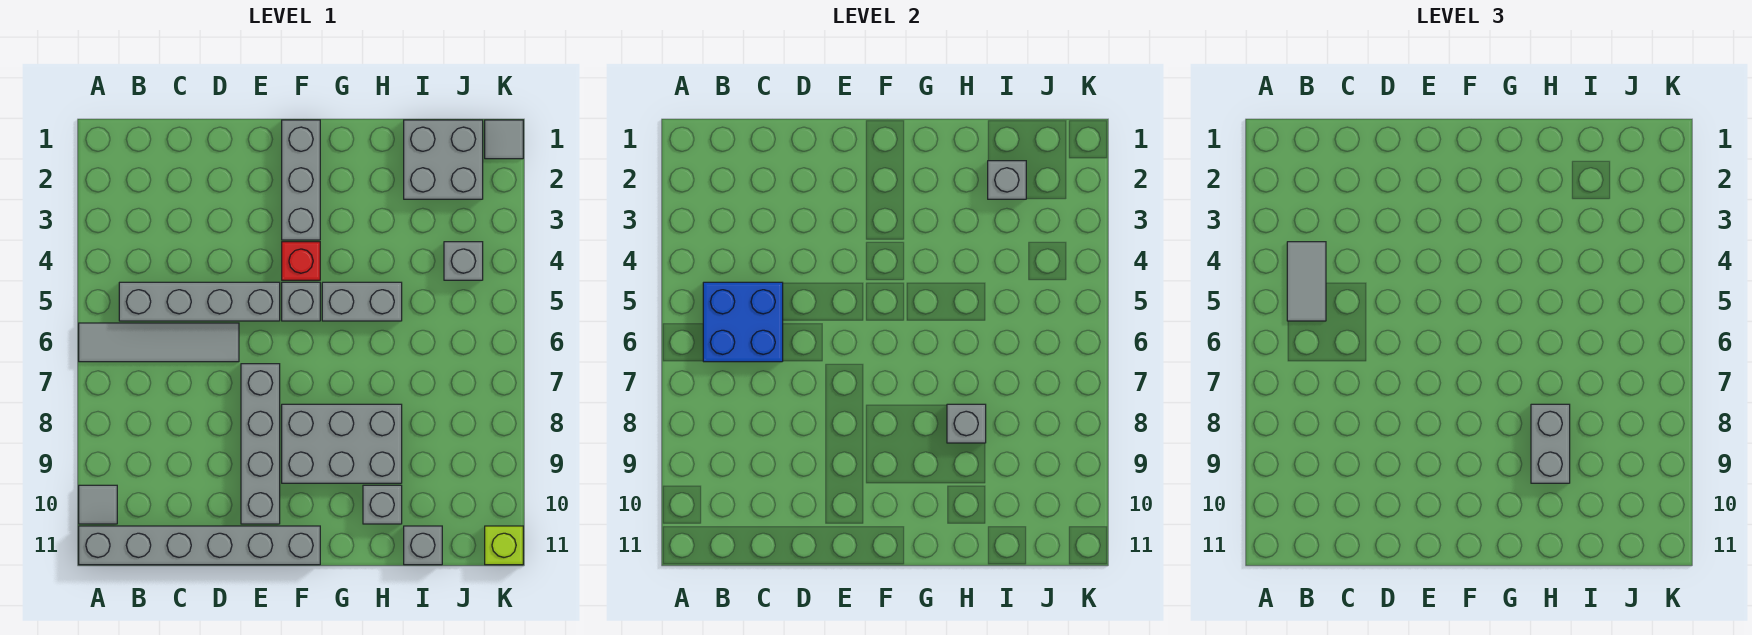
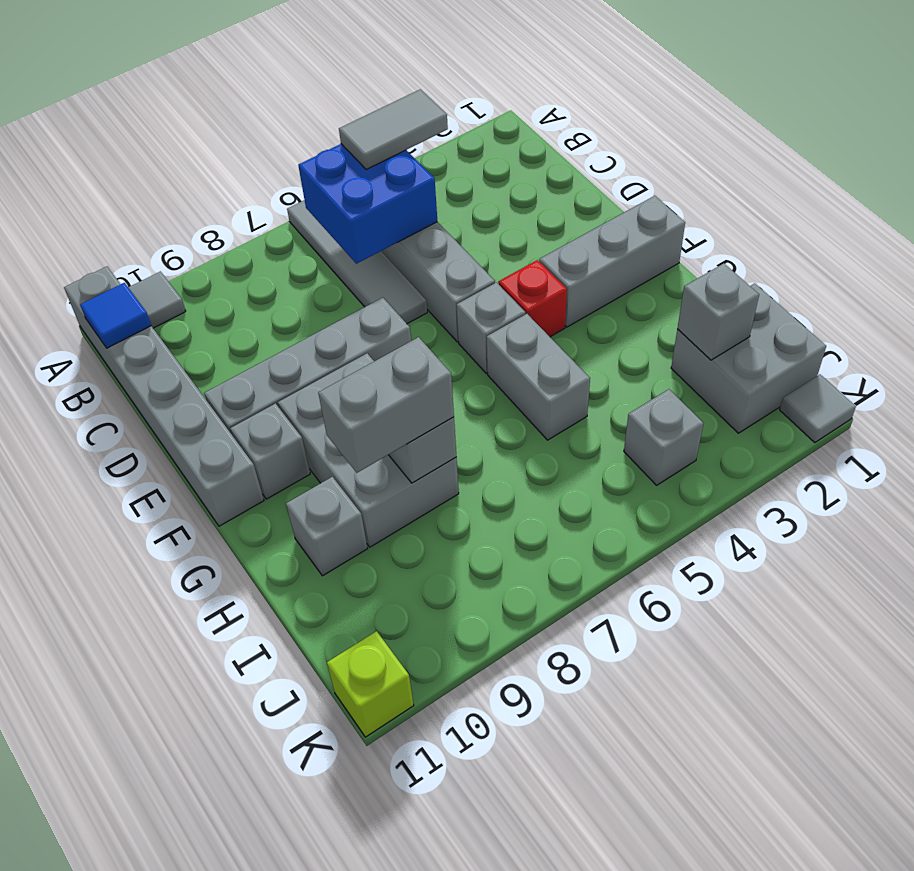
none -> blue tile B11 level 2
grey brick I11 level 1 -> grey brick F10 level 1

